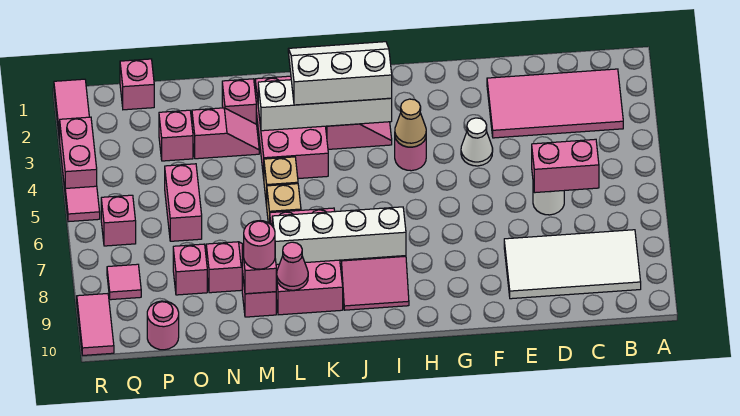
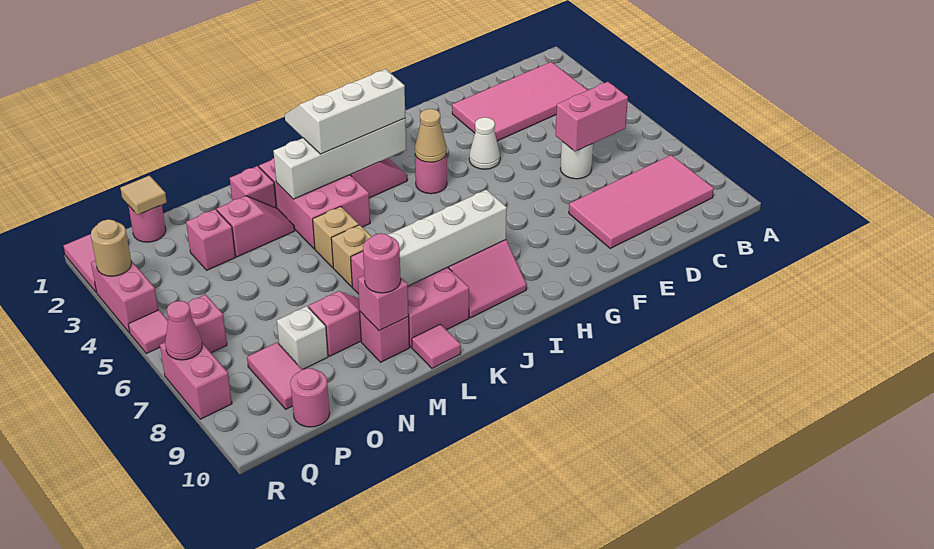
white tile B8:E9 level 1 -> pink tile B8:E9 level 1
pink cone L9 level 2 -> pink cone R7 level 2
pink brick O5:O6 level 1 -> pink brick R7:R8 level 1
pink brick O8 level 1 -> white brick O8 level 1
pink brick P1 level 1 -> pink round brick P1 level 1
none -> tan tile P1 level 2
pink tile Q8 level 1 -> pink tile L10 level 1
none -> tan round brick R3 level 2
pink tile R9:R10 level 1 -> pink tile P8:P9 level 1

